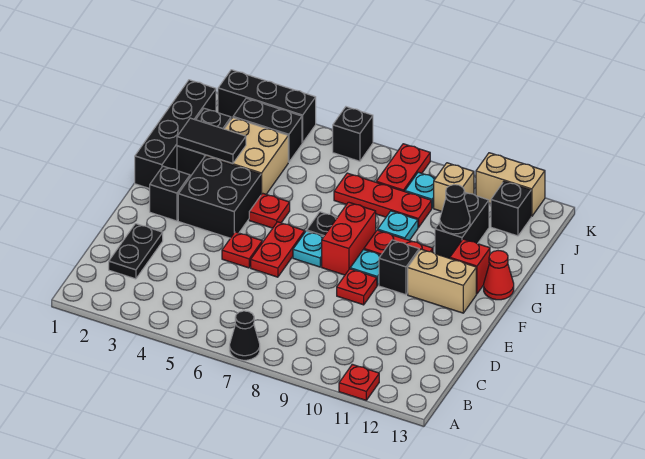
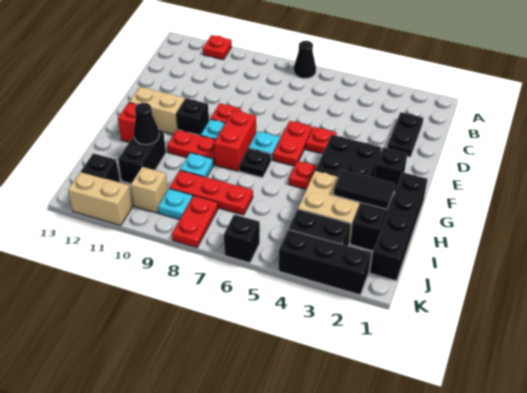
red cone G13 level 1 -> none

